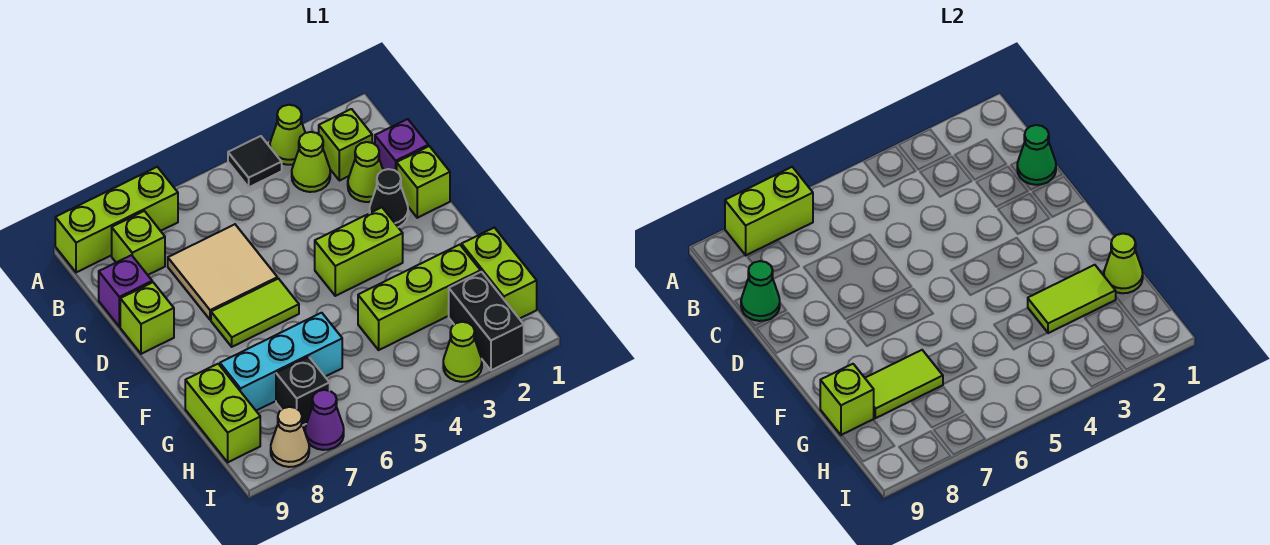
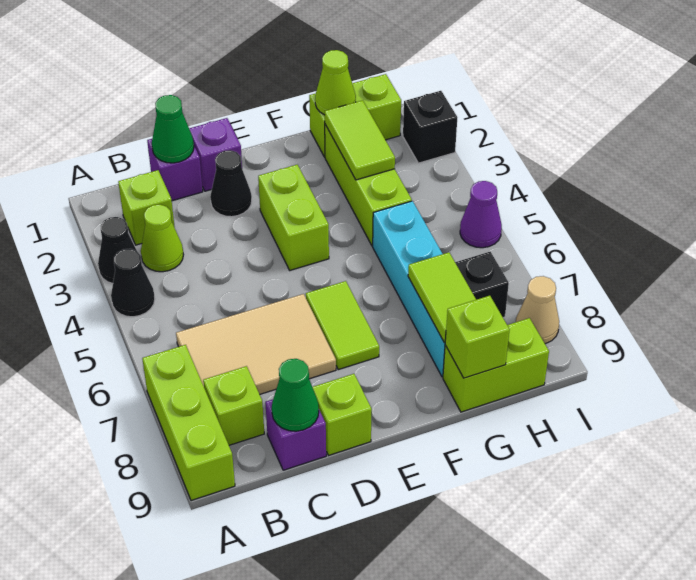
lime cone A3 level 1 -> black cone A3 level 1
black tile A4 level 1 -> black cone A4 level 1
lime brick A7:A8 level 2 -> none
lime cone C2 level 1 -> none
tan tile C6:D7 level 1 -> tan tile B6:D7 level 1
lime brick D1 level 1 -> purple brick D1 level 1
cyan brick G6:G8 level 1 -> cyan brick G5:G8 level 1
black brick H2:I2 level 1 -> black brick I2 level 1
lime cone I3 level 1 -> none
purple cone I7 level 1 -> purple cone I5 level 1

